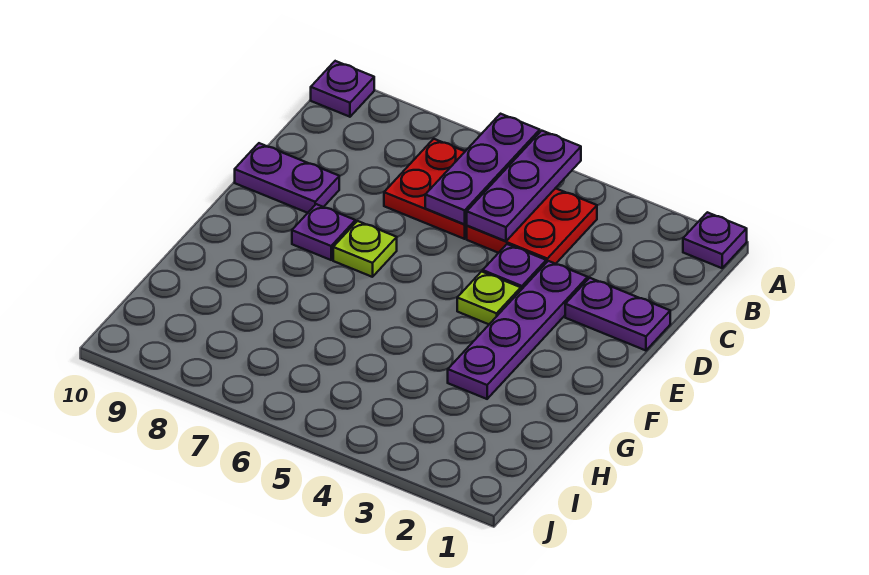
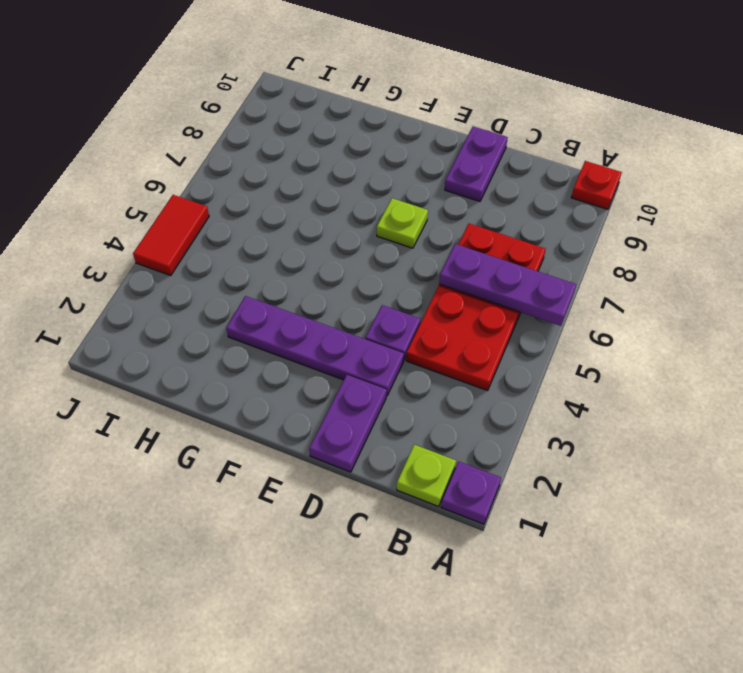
purple plate A5:C5 level 2 -> none
purple plate A10 level 1 -> red plate A10 level 1
lime plate E4 level 1 -> lime plate B1 level 1
purple plate E8 level 1 -> none
none -> red tile J4:J5 level 1

